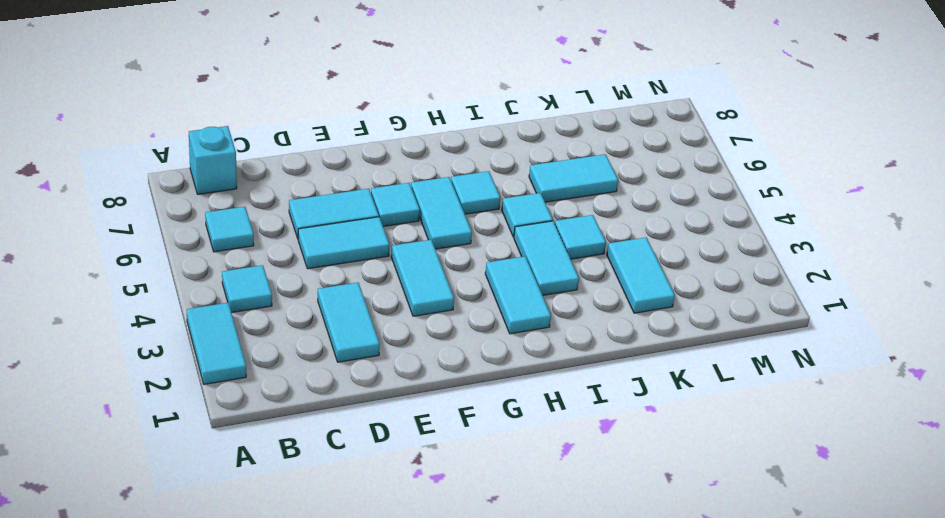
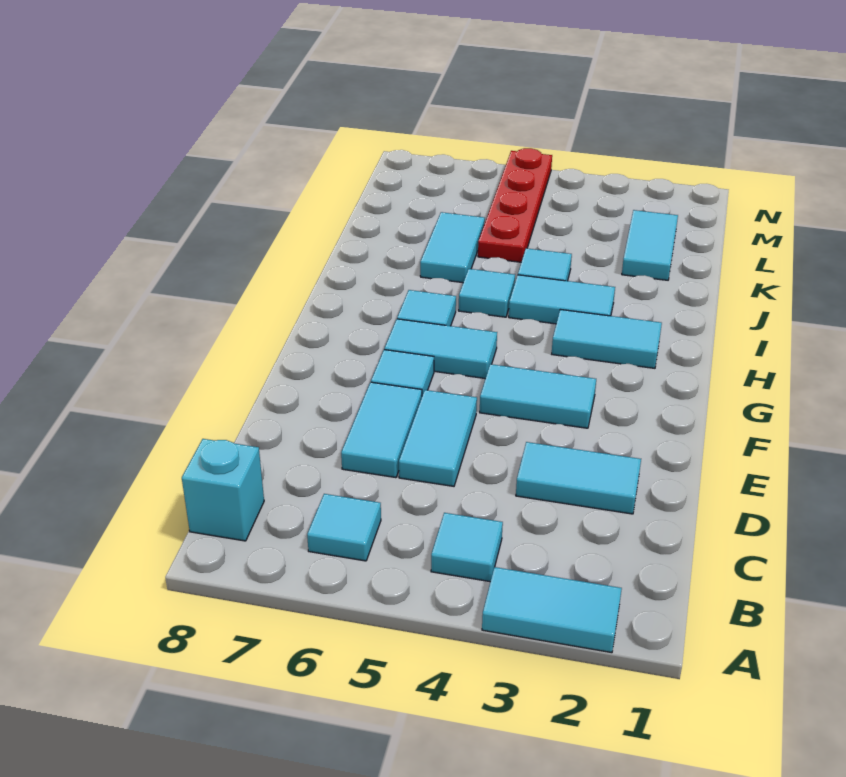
cyan tile K2:K3 level 1 -> cyan tile K2:L2 level 1
none -> red plate K5:N5 level 1

